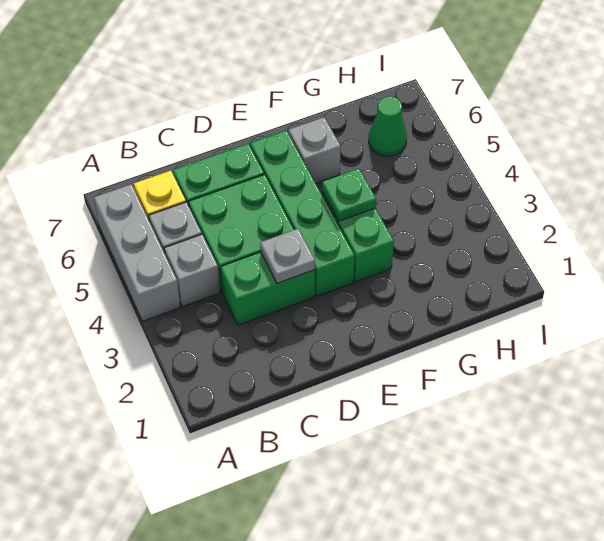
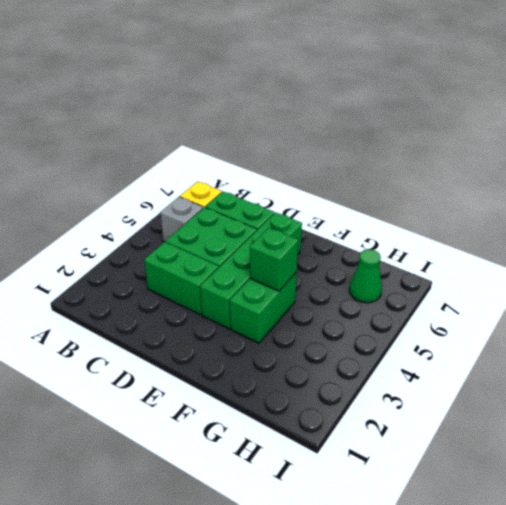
grey brick A4:A6 level 1 -> none
grey brick B4 level 1 -> none
grey plate D3 level 2 -> none
green plate F4 level 2 -> green brick F4 level 2
grey brick F6 level 1 -> none

